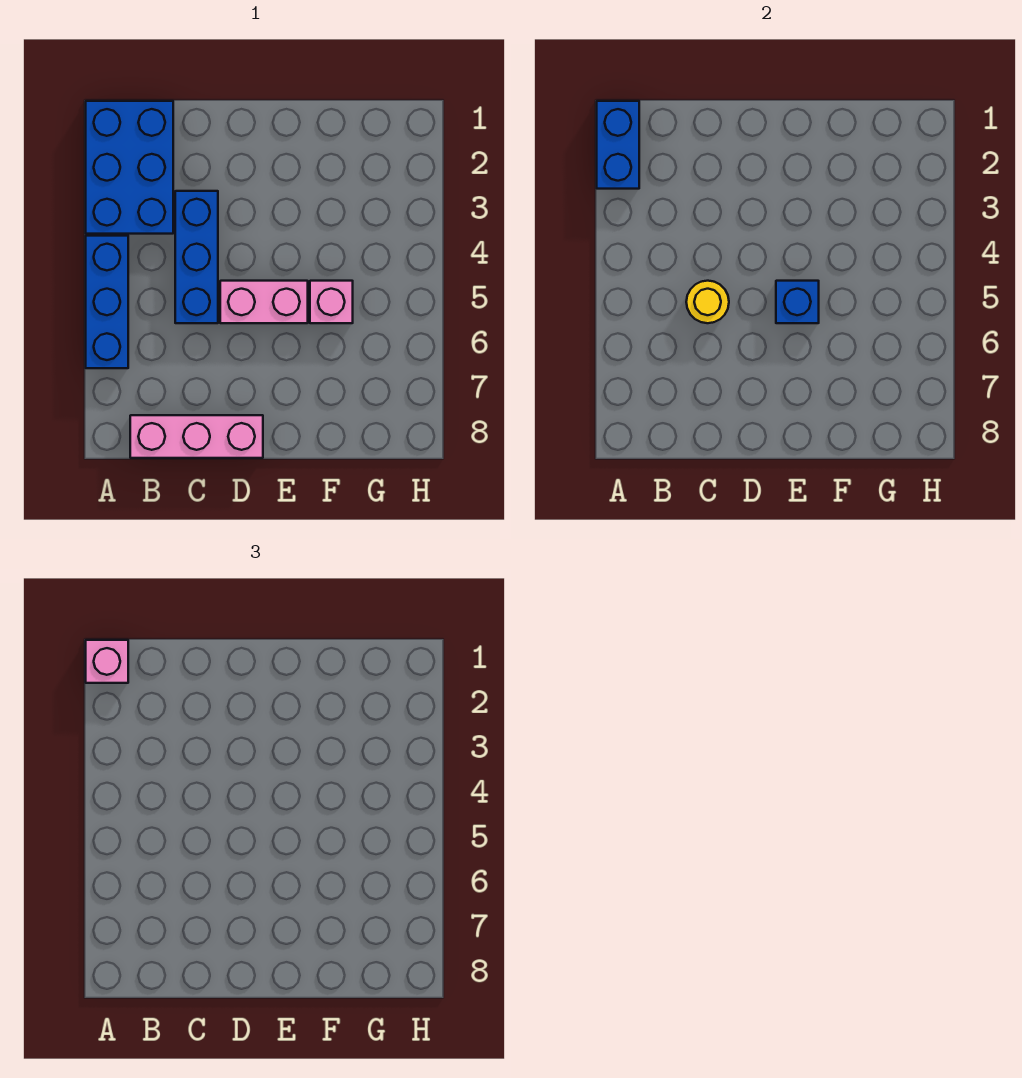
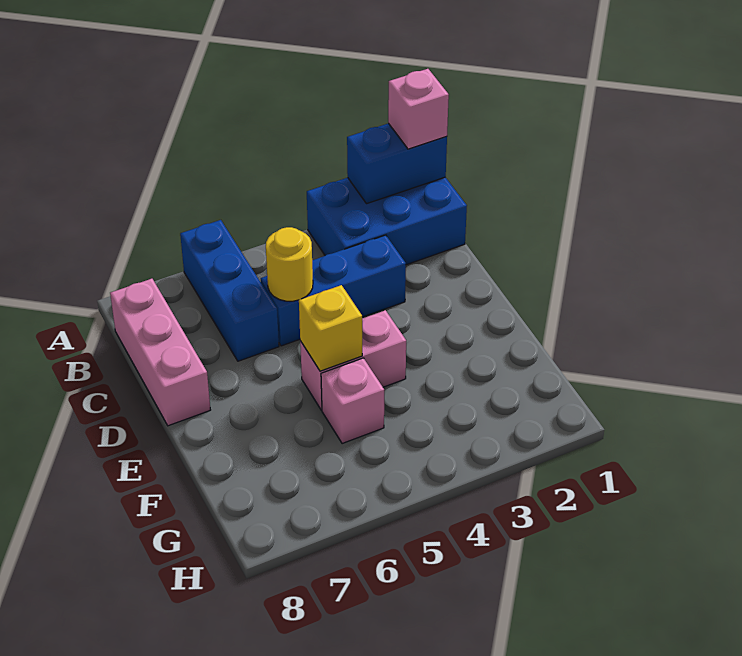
blue brick A4:A6 level 1 -> blue brick A6:C6 level 1
pink brick D5:E5 level 1 -> pink brick E4:E5 level 1
blue brick E5 level 2 -> yellow brick E5 level 2

